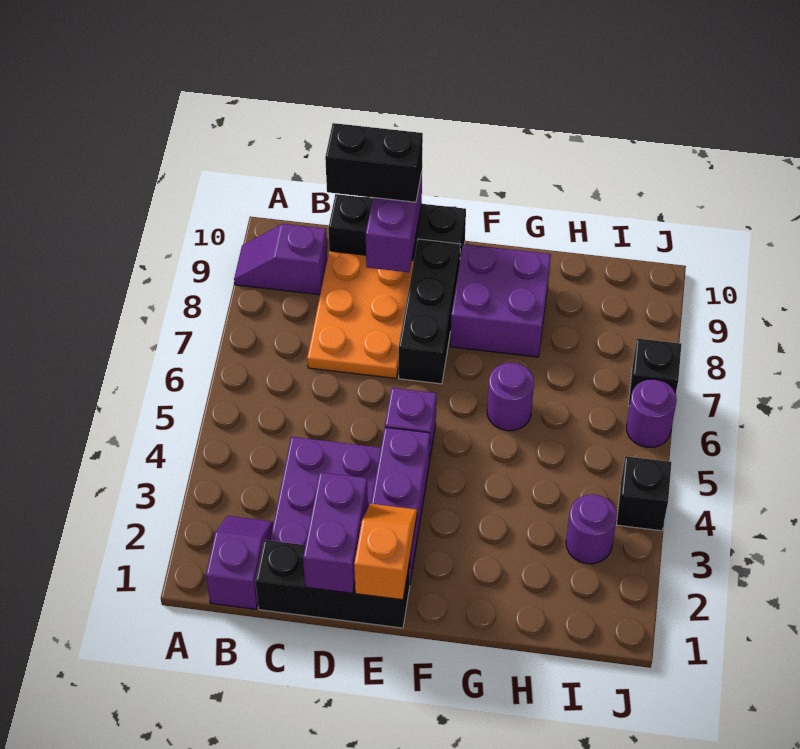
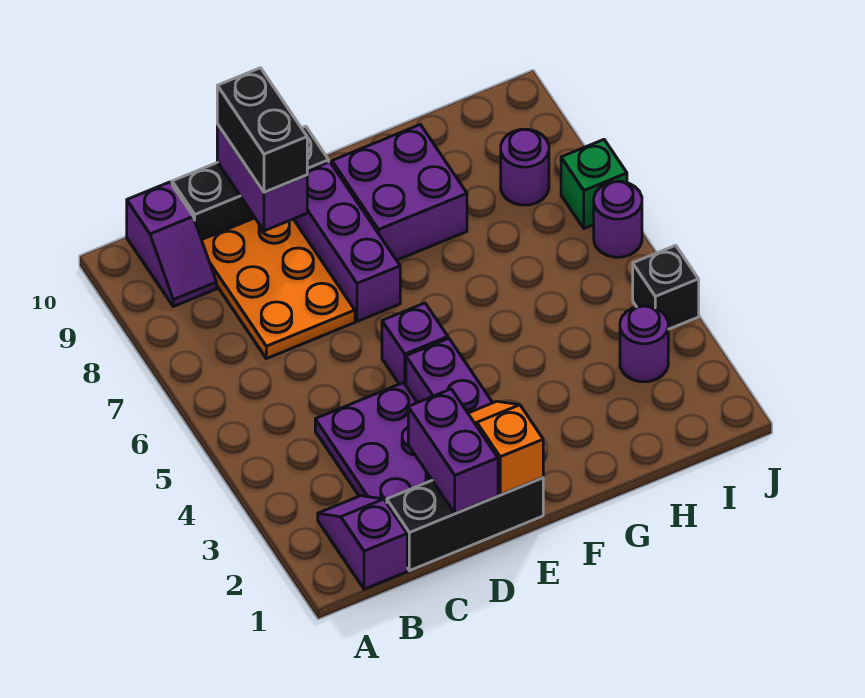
purple slope A9:B9 level 1 top B -> purple slope B9:B10 level 1 top 10
black brick C10:D10 level 3 -> black brick D9:D10 level 3
black brick E7:E9 level 1 -> purple brick E7:E9 level 1
purple round brick G6 level 1 -> purple round brick I8 level 1
black brick J7 level 1 -> green brick J7 level 1

